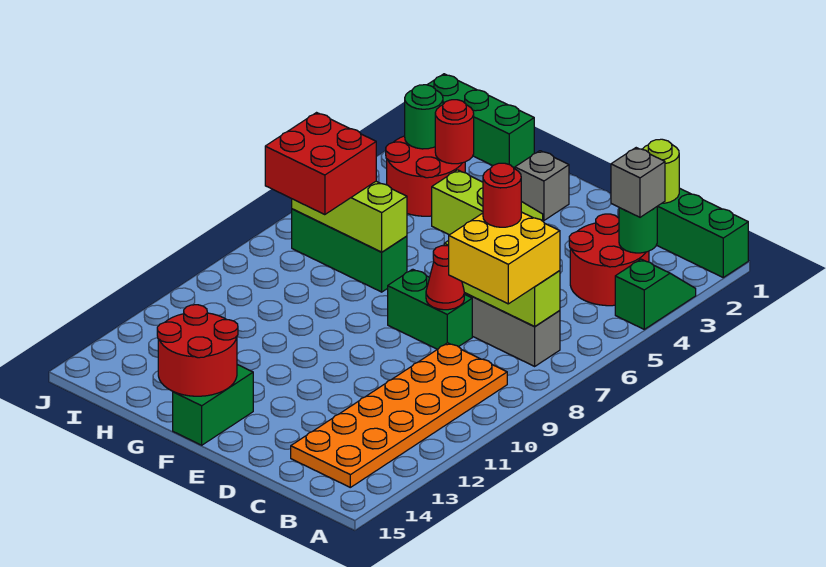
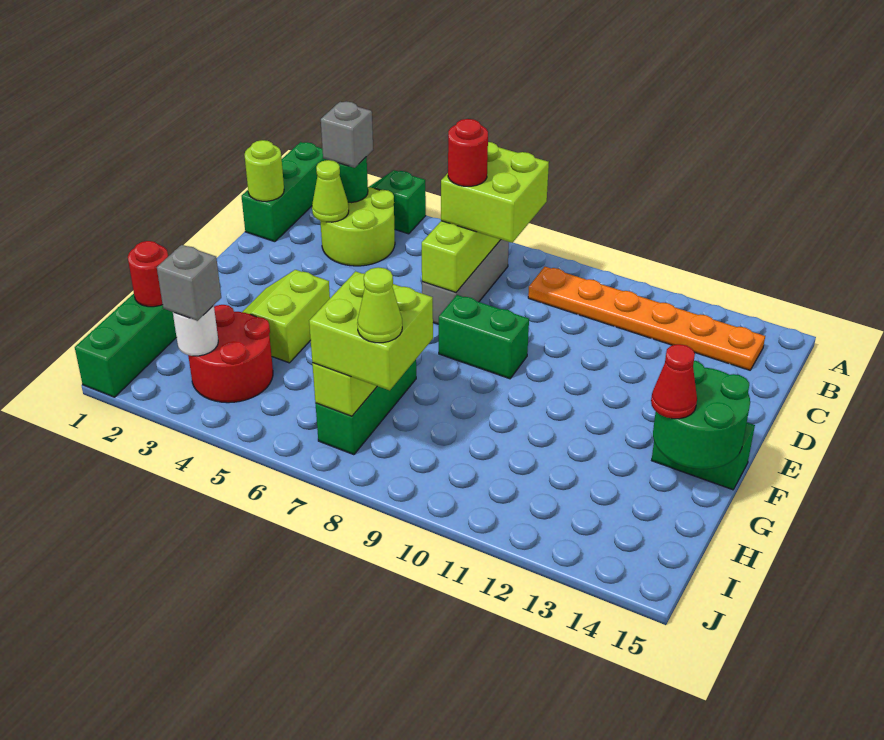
red round brick B3:C4 level 1 -> lime round brick B3:C4 level 1
yellow brick B7:C8 level 3 -> lime brick B7:C8 level 3
orange plate B9:C14 level 1 -> orange plate B9:B14 level 1
none -> lime cone C3 level 2
green brick D8:E8 level 1 -> green brick E8:E9 level 1
red cone D8 level 2 -> red cone G14 level 3
grey brick F2 level 1 -> grey brick I3 level 3
red round brick F14:G15 level 2 -> green round brick F14:G15 level 2
red round brick H3 level 2 -> red round brick H1 level 2
red brick H7:I8 level 3 -> lime brick H7:I8 level 3
green round brick I3 level 2 -> white round brick I3 level 2
none -> lime cone I8 level 4

